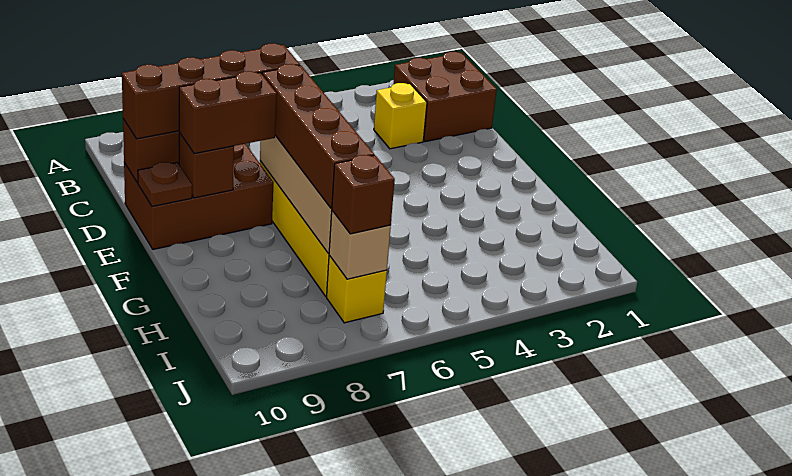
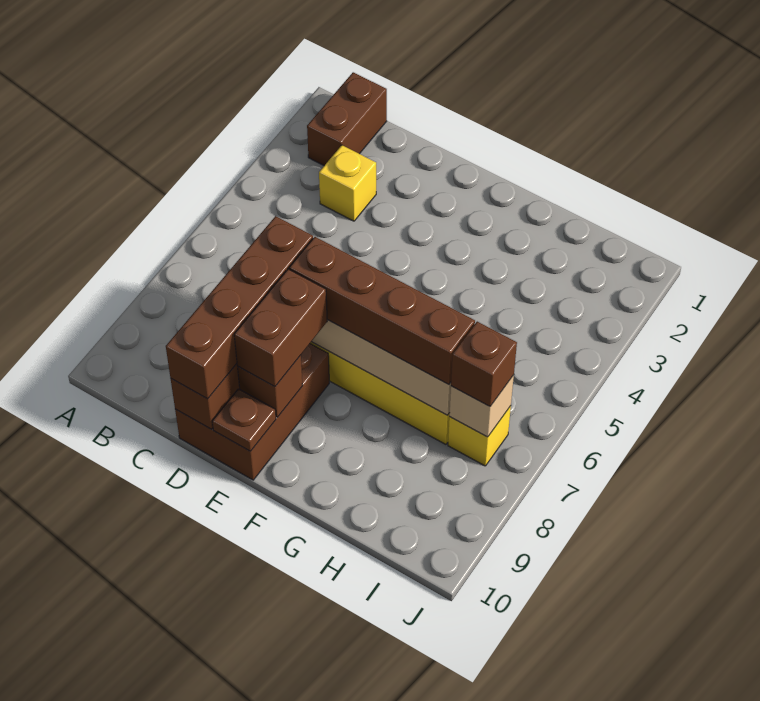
brown brick B1:C2 level 1 -> brown brick B1:B2 level 1

